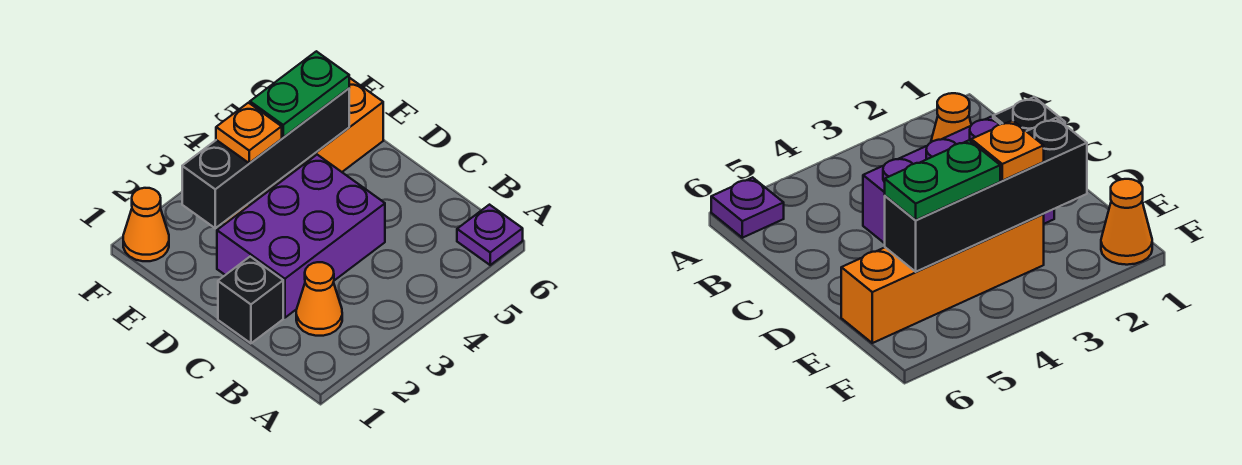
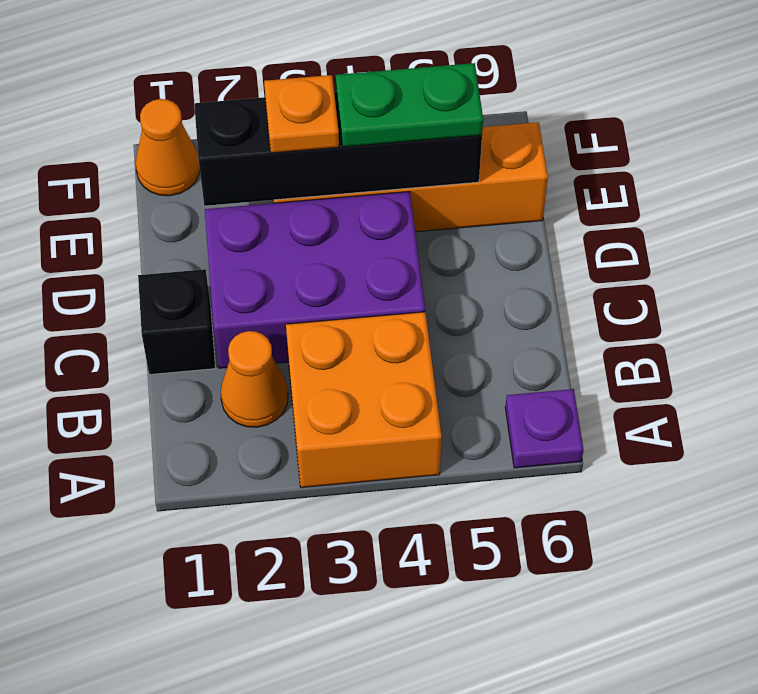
none -> orange brick A3:B4 level 1

